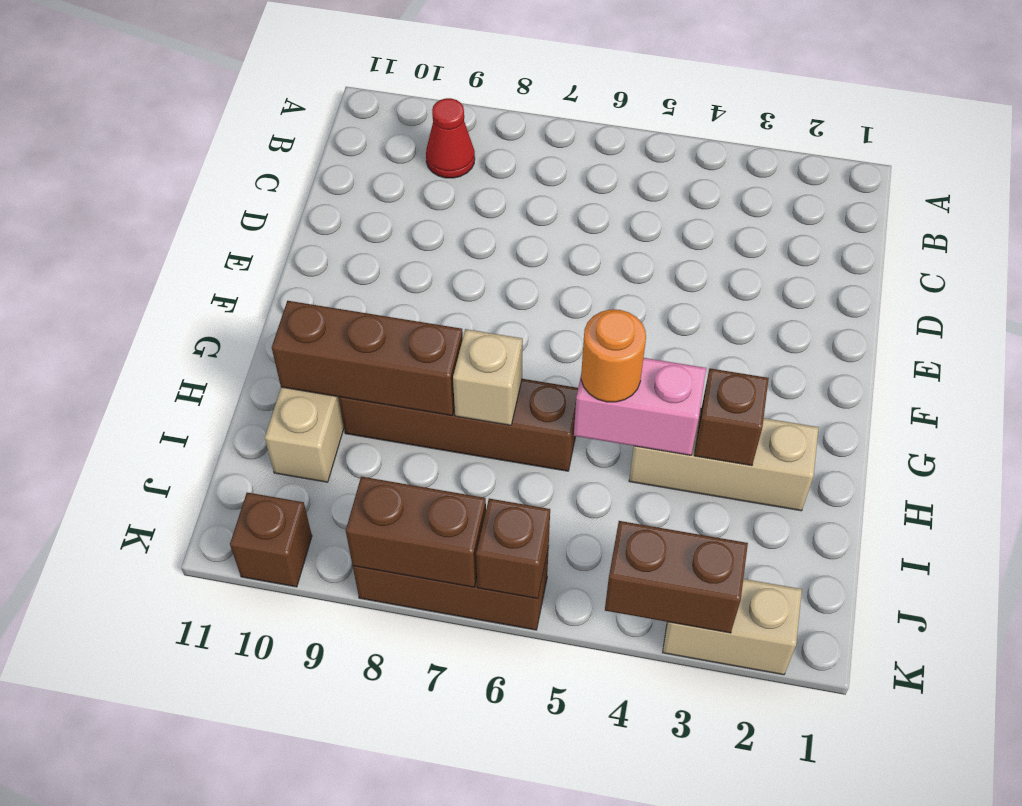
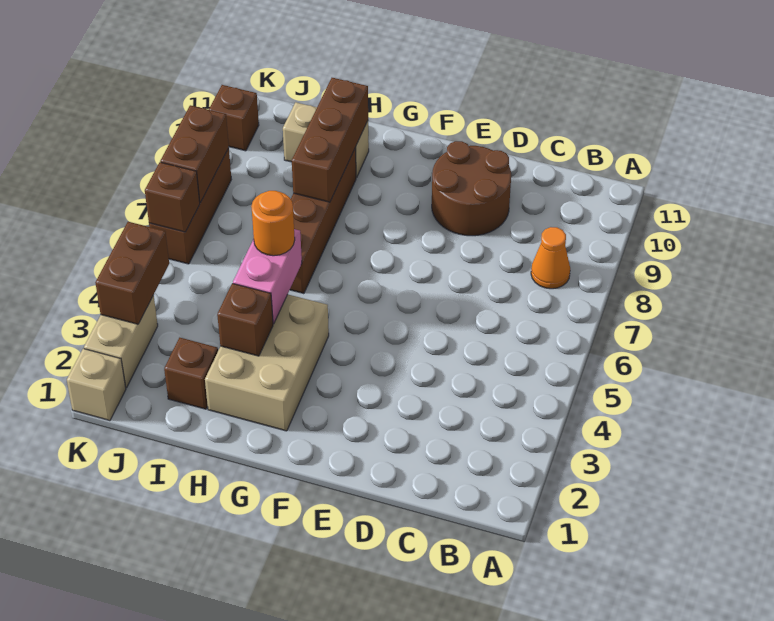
none -> orange cone B8 level 1
red cone B9 level 1 -> none
none -> brown round brick D9:E10 level 1
tan brick H2:H4 level 1 -> tan brick G2:H4 level 1
tan brick H7 level 2 -> tan brick K1 level 1
none -> brown brick I2 level 1

